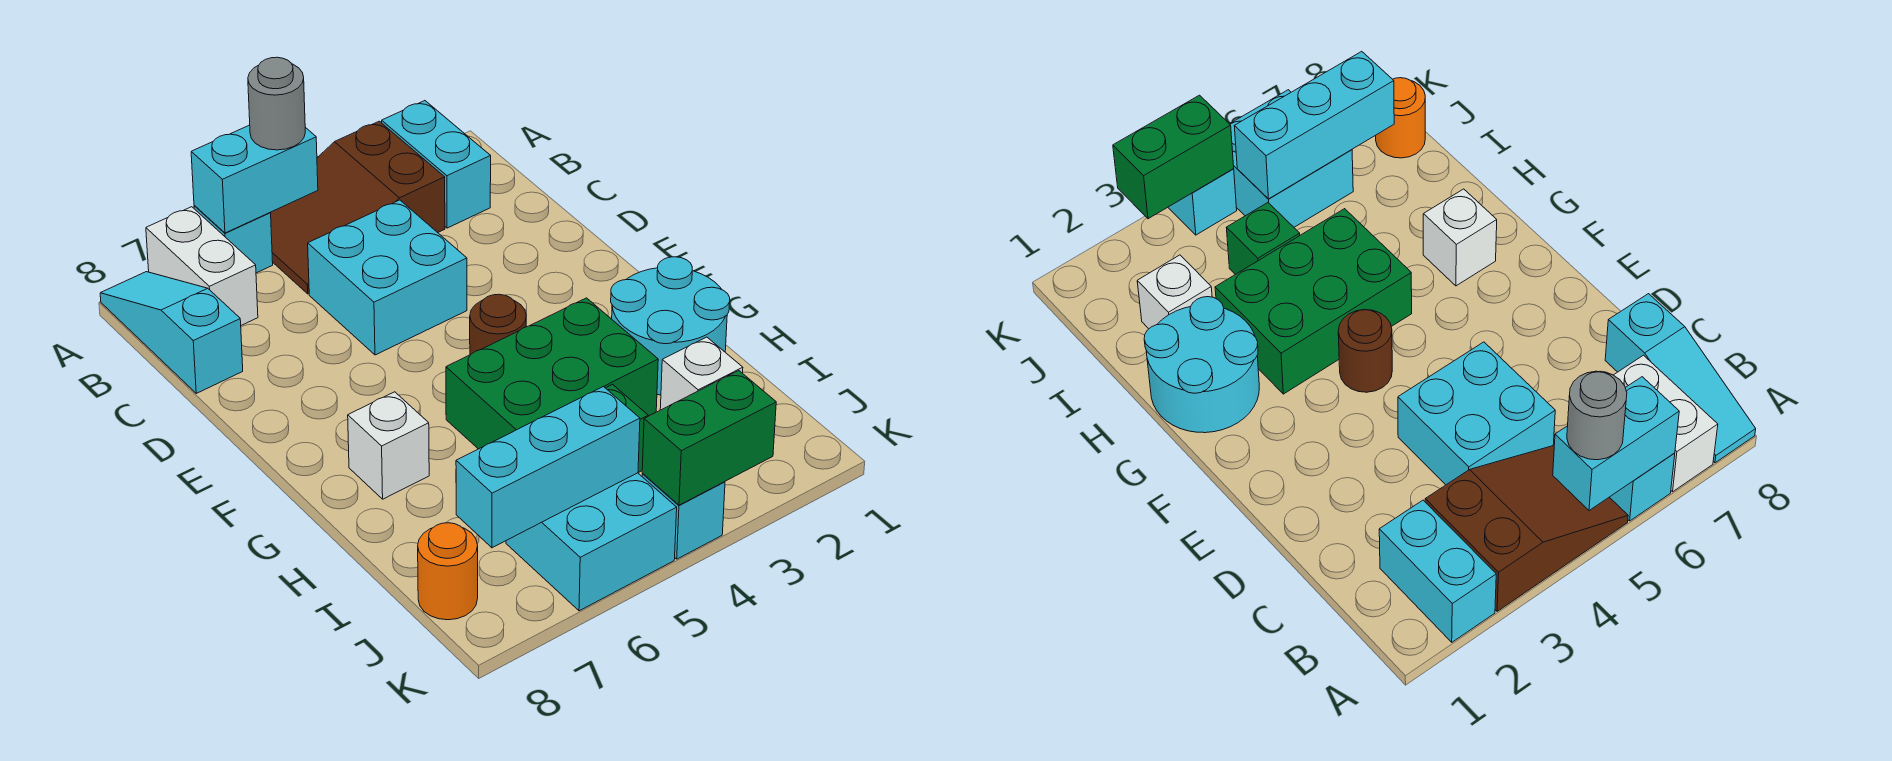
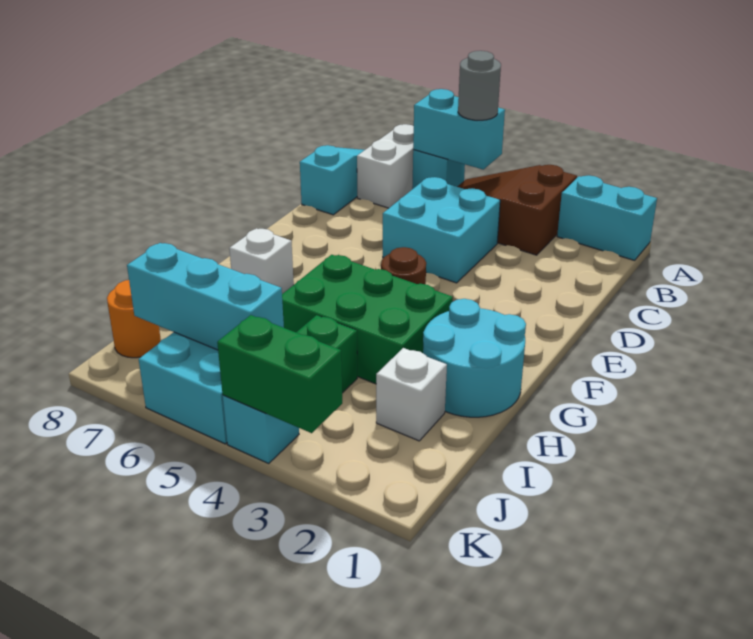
cyan brick A2:B2 level 1 -> cyan brick A1:A2 level 1

